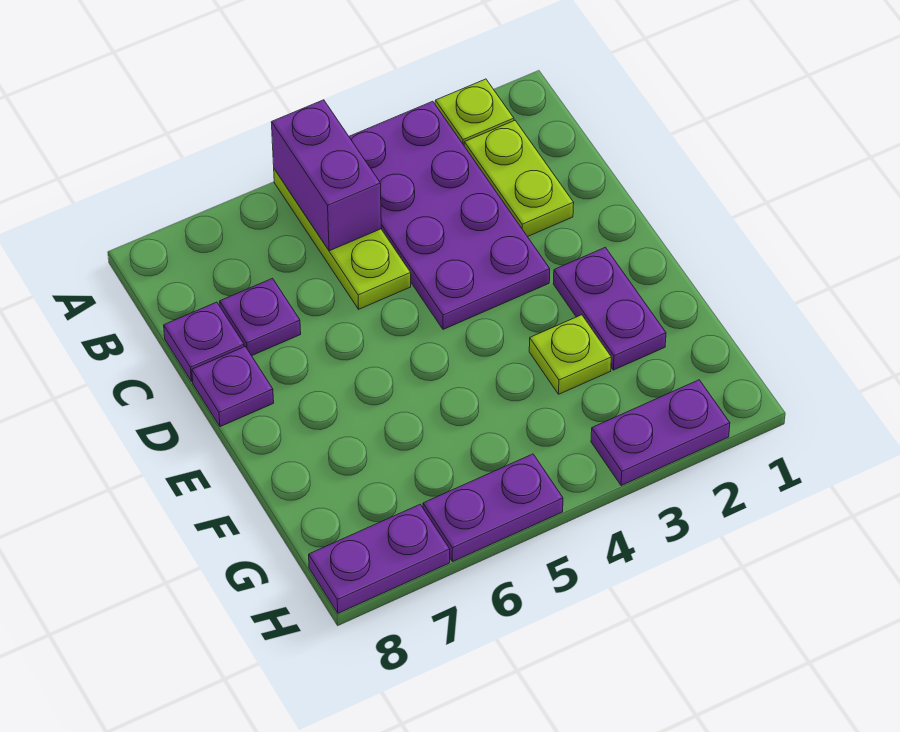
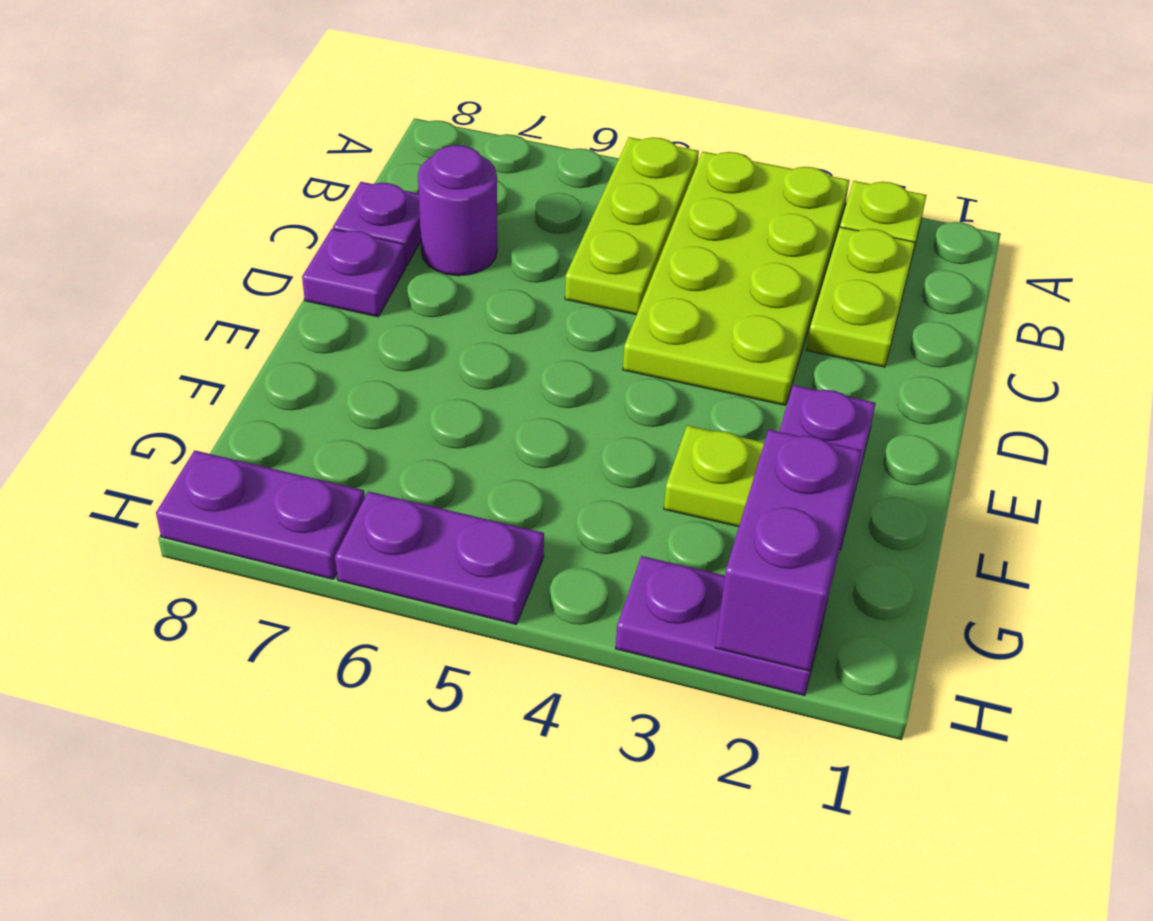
purple plate A3:D4 level 1 -> lime plate A3:D4 level 1
purple brick A5:B5 level 2 -> purple brick G2:H2 level 2
purple plate C7 level 1 -> purple round brick C7 level 1

